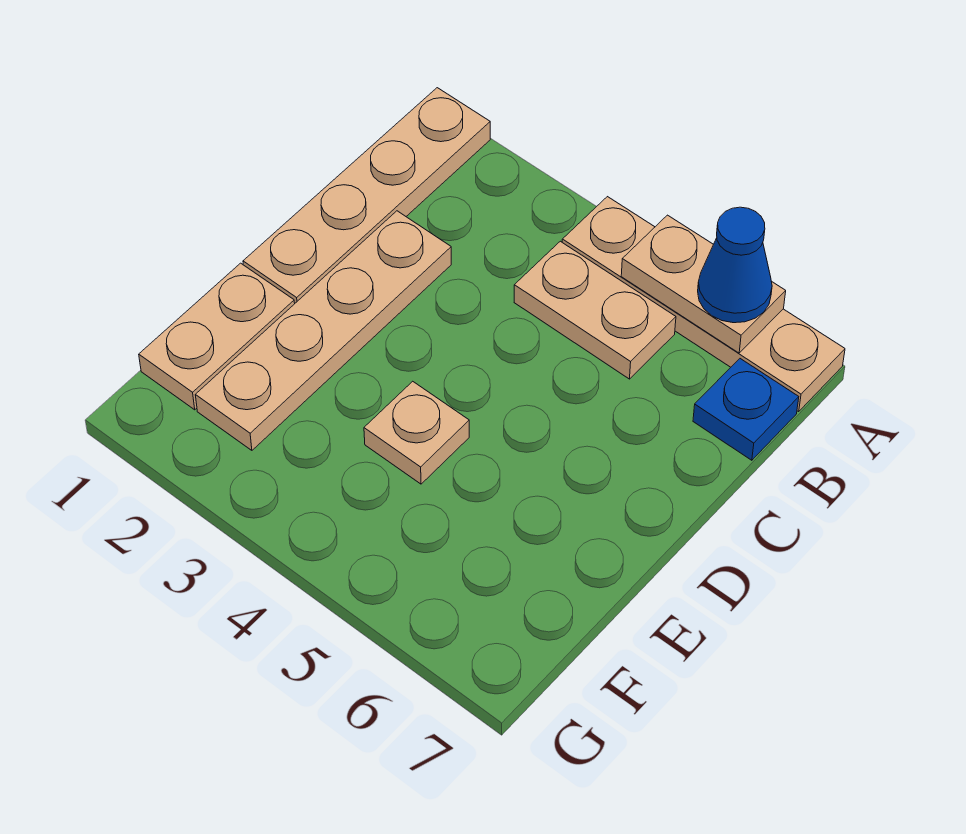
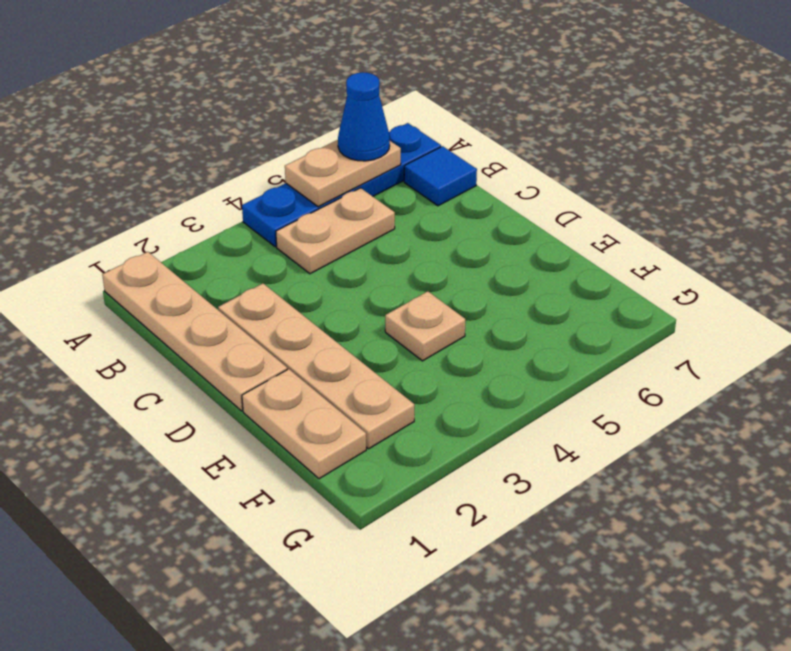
tan plate A4:A7 level 1 -> blue plate A4:A7 level 1
blue plate B7 level 1 -> blue tile B7 level 1

